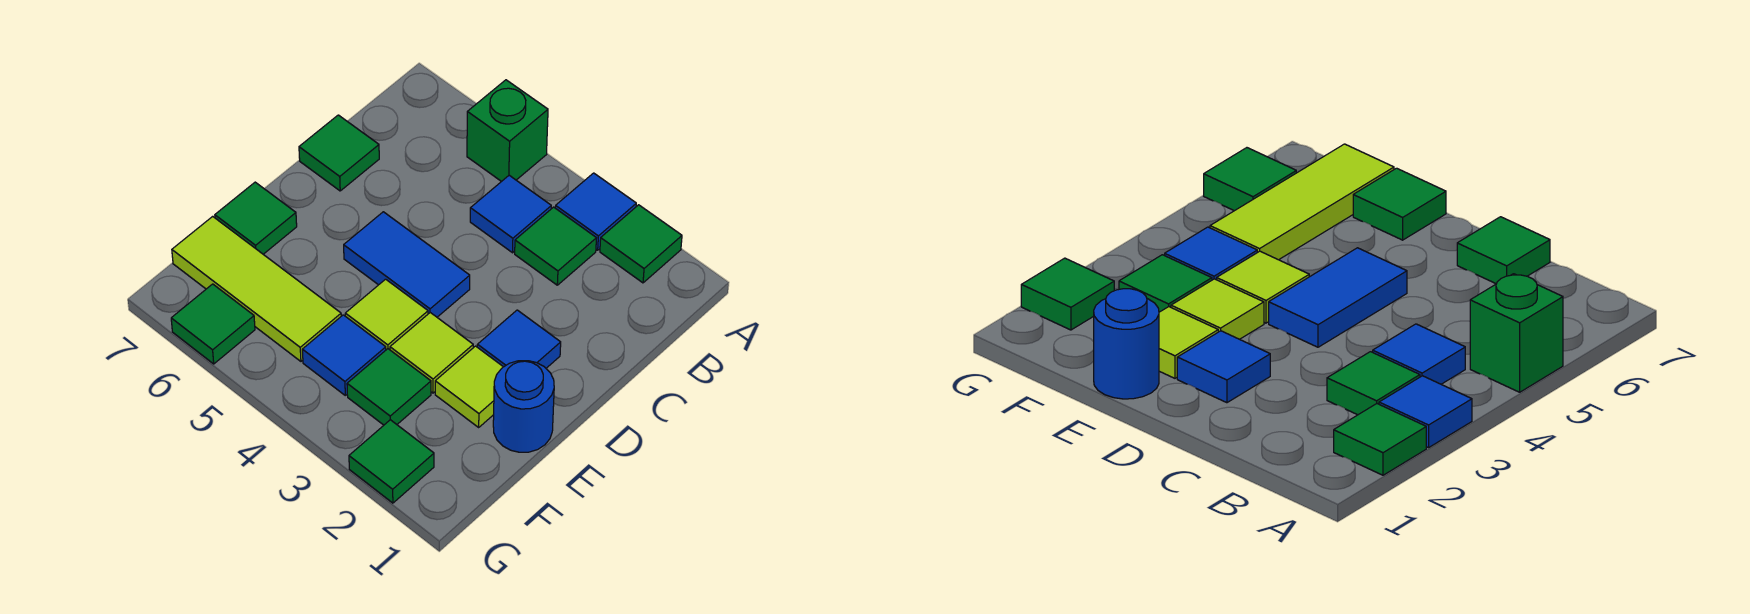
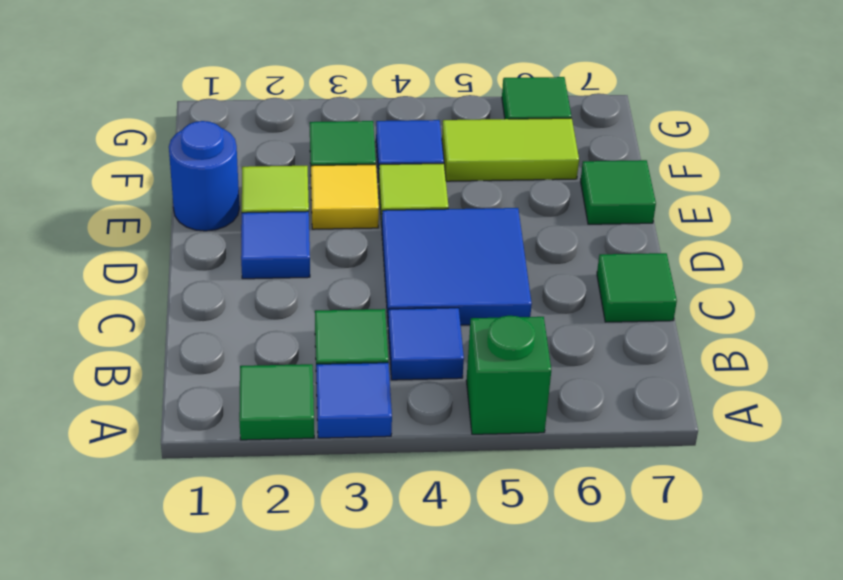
blue tile D4:D5 level 1 -> blue tile C4:D5 level 1
lime tile E3 level 1 -> yellow tile E3 level 1
lime tile F5:F7 level 1 -> lime tile F5:F6 level 1
green tile G2 level 1 -> none

